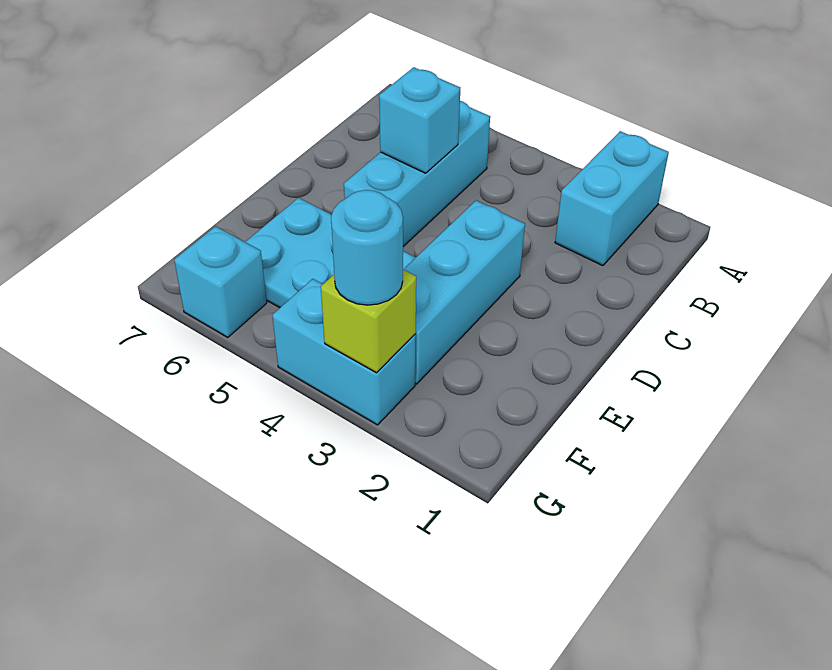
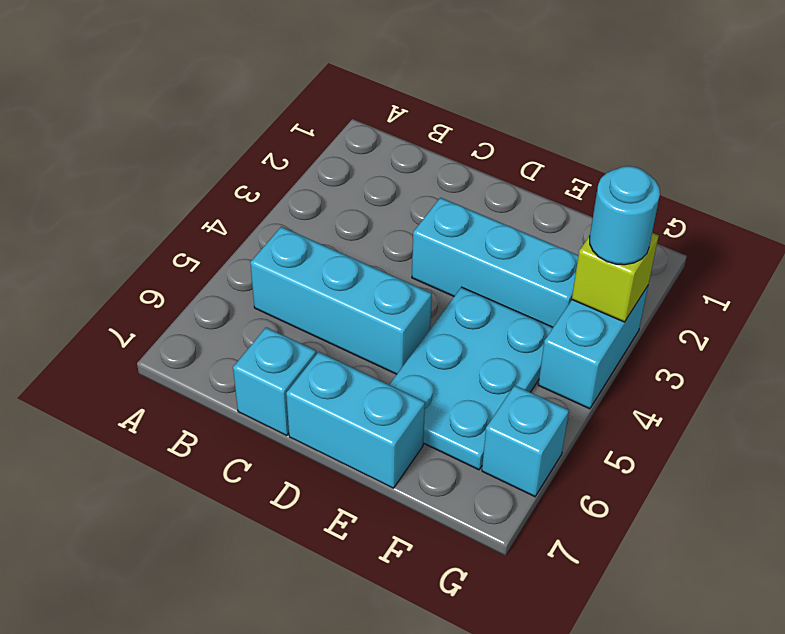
cyan brick A2:B2 level 1 -> cyan brick D7:E7 level 1
cyan brick C5 level 2 -> cyan brick C7 level 1

